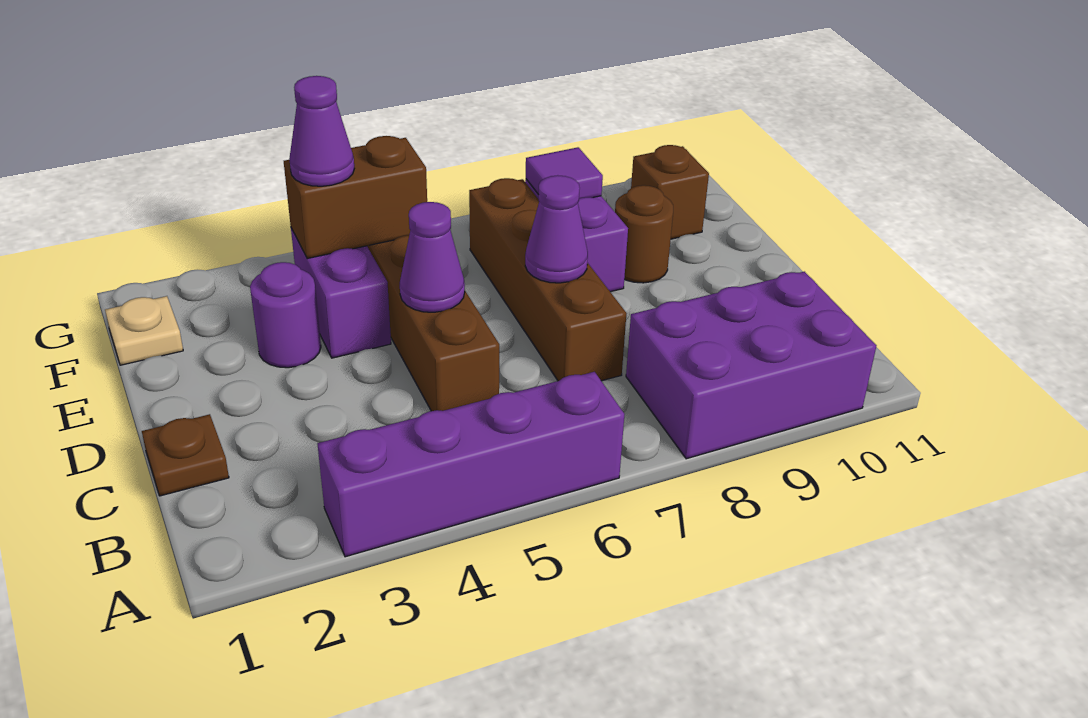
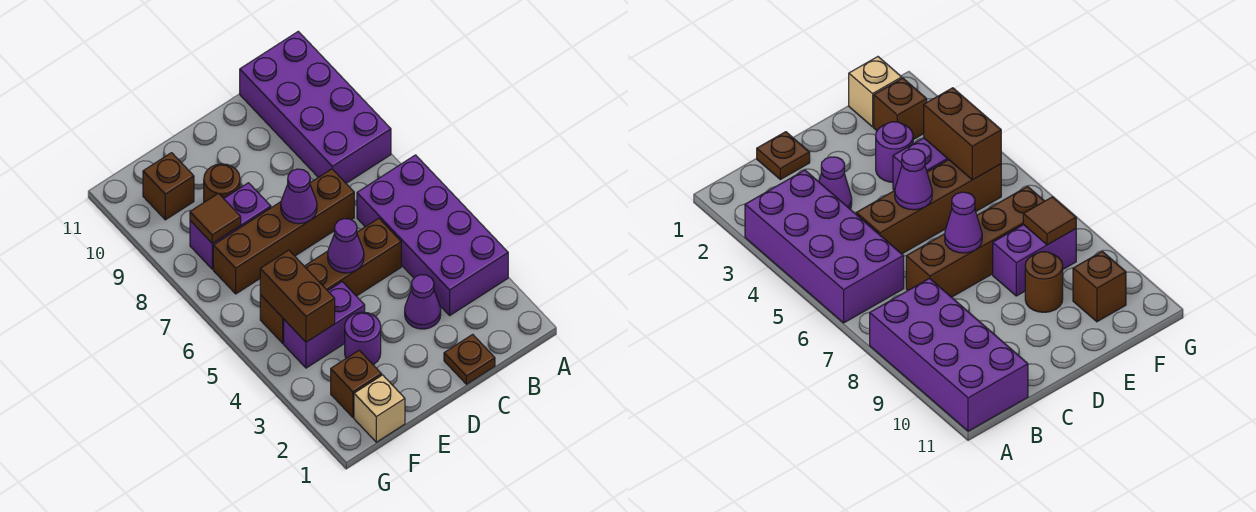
purple brick A3:A6 level 1 -> purple brick A3:B6 level 1
purple brick A8:B10 level 1 -> purple brick A8:B11 level 1
tan plate F1 level 1 -> tan brick F1 level 1
none -> brown brick F2 level 1
purple cone F4 level 3 -> purple cone C3 level 1
purple tile F8 level 2 -> brown tile F8 level 2

